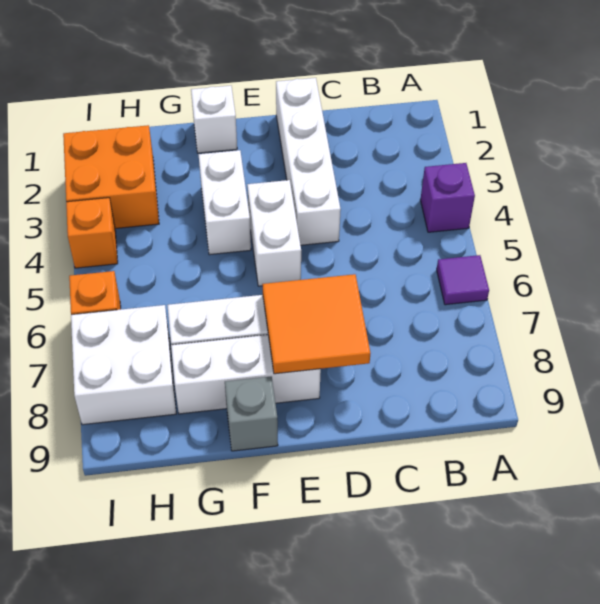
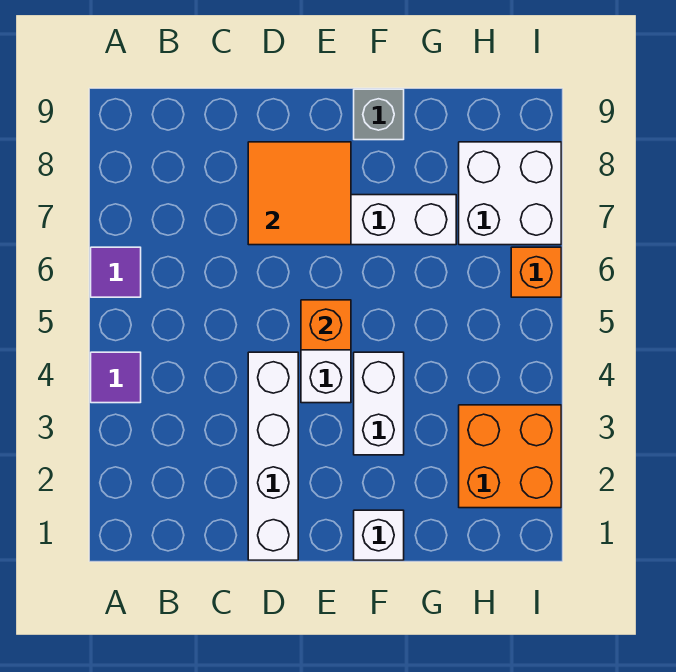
purple brick A4 level 1 -> purple tile A4 level 1
white brick E8:G8 level 1 -> none
orange brick I4 level 1 -> orange brick E5 level 2

